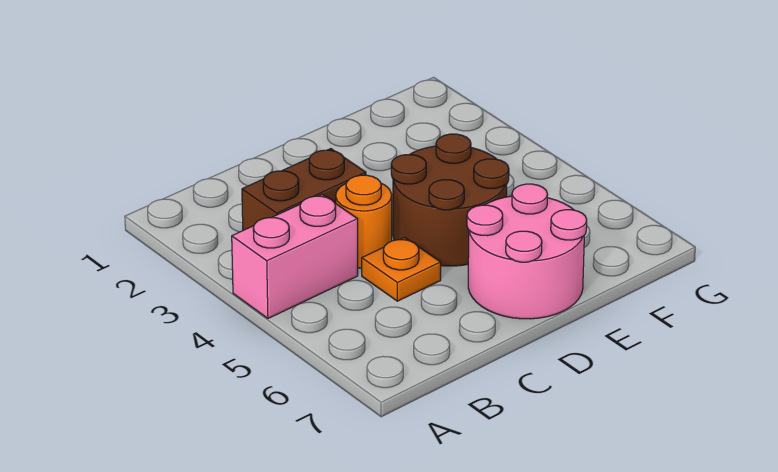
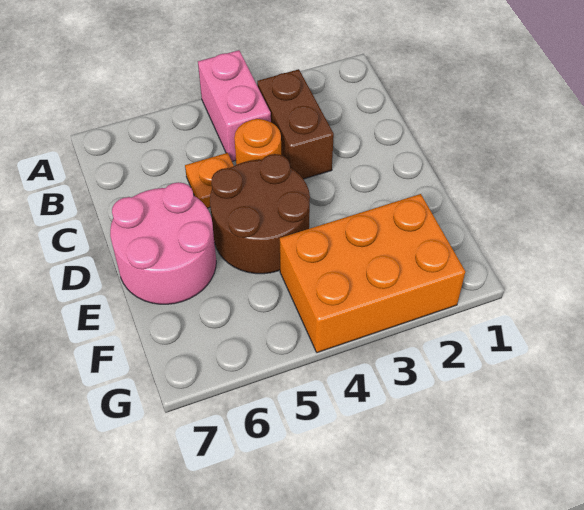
none -> orange brick F2:G4 level 1

